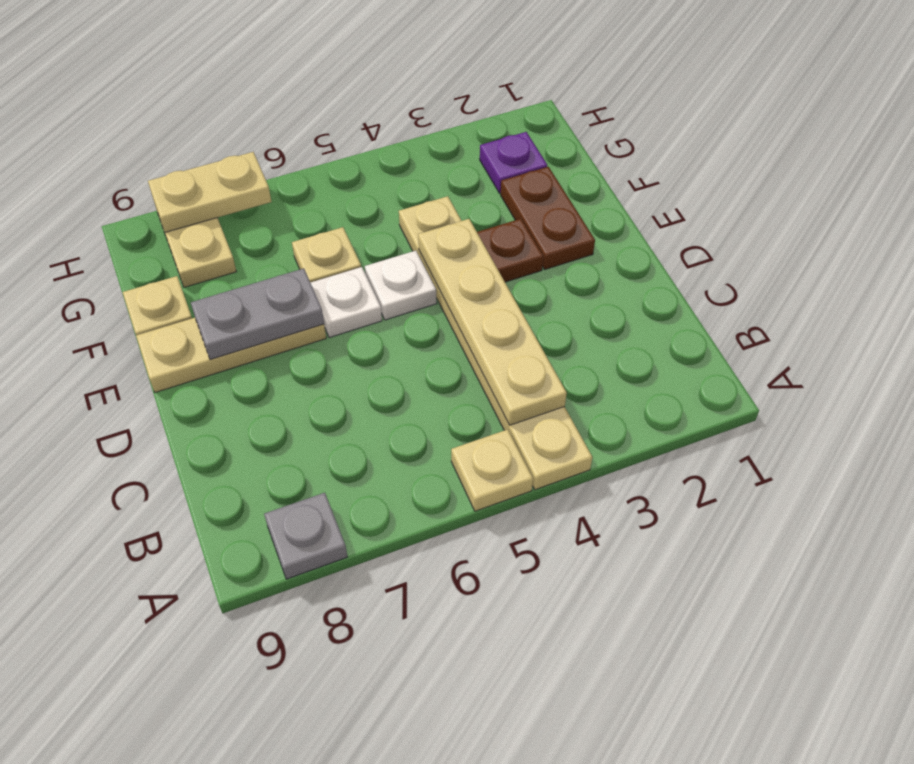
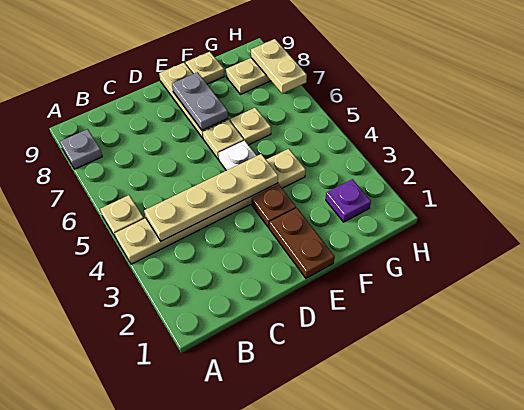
brown plate E2:F2 level 1 -> brown plate E1:E2 level 1
white plate E6 level 1 -> tan plate E6 level 1

